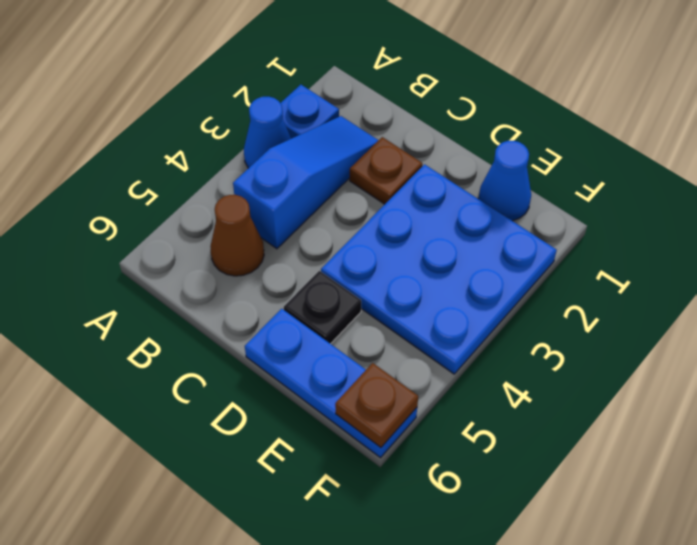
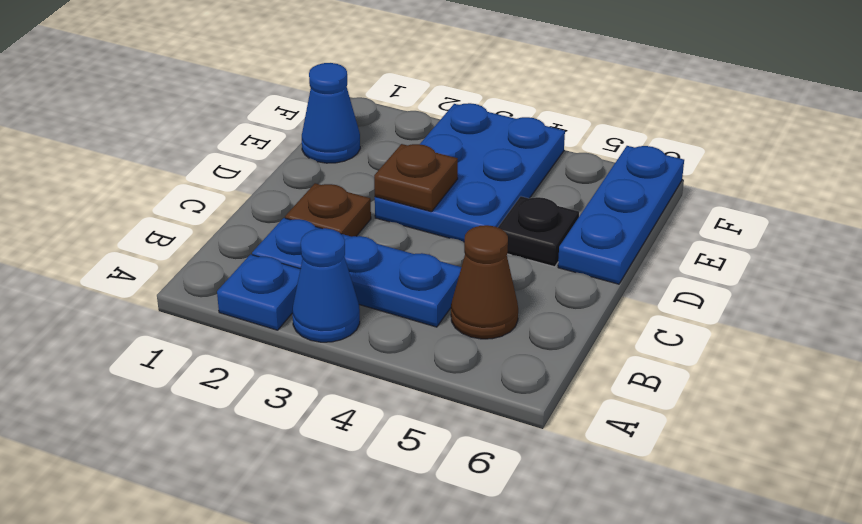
blue slope B2:B4 level 1 top 4 -> blue plate B2:B4 level 1
blue plate D2:F4 level 1 -> blue plate D3:F4 level 1
brown plate F6 level 2 -> brown plate D3 level 2

